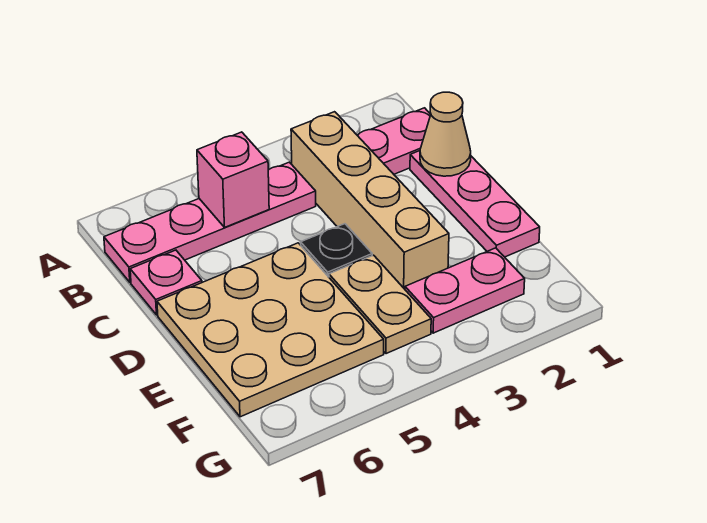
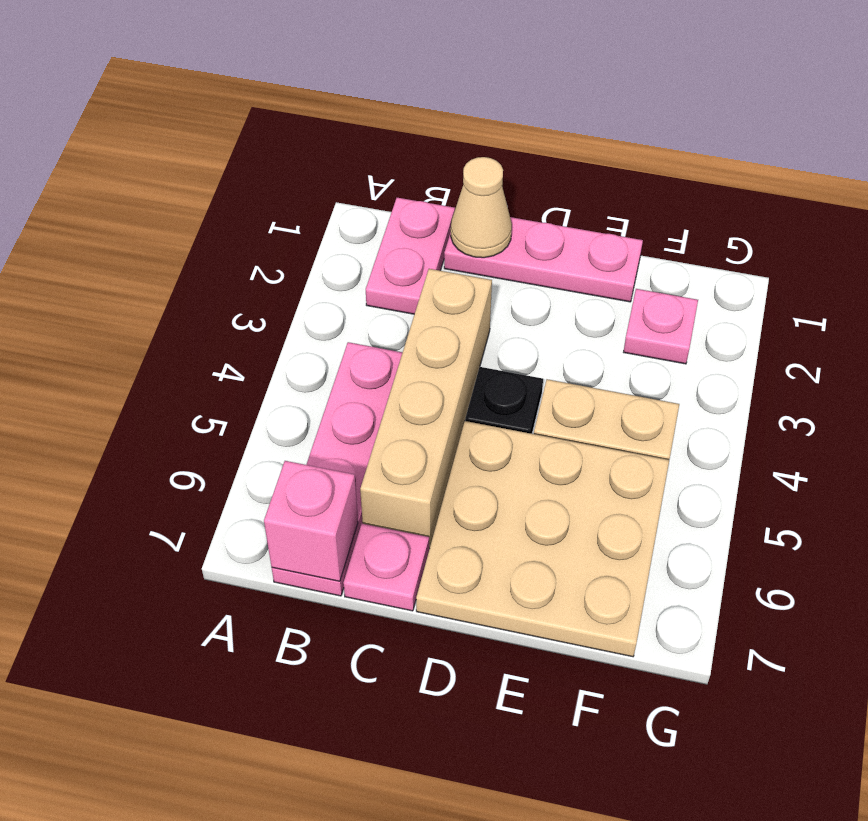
tan brick B3:E3 level 1 -> tan brick C3:C6 level 1
pink brick B5 level 2 -> pink brick B7 level 2
pink plate F2:F3 level 1 -> pink plate F2 level 1

